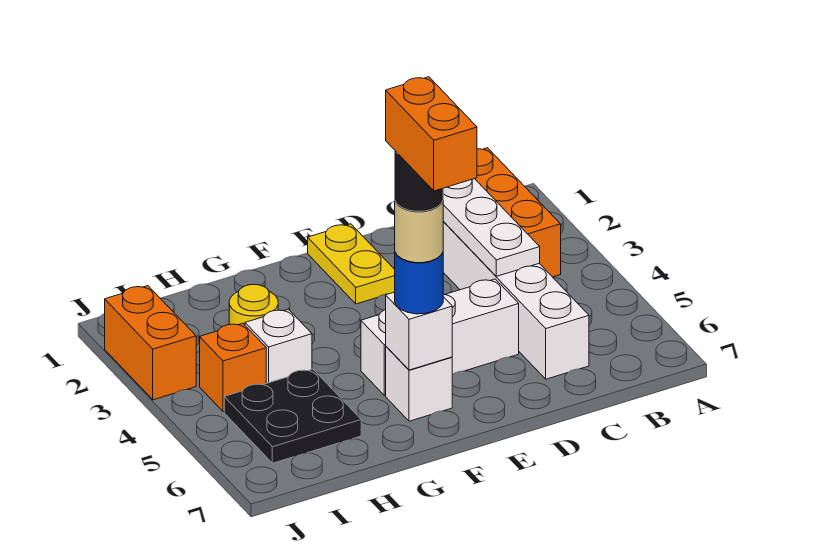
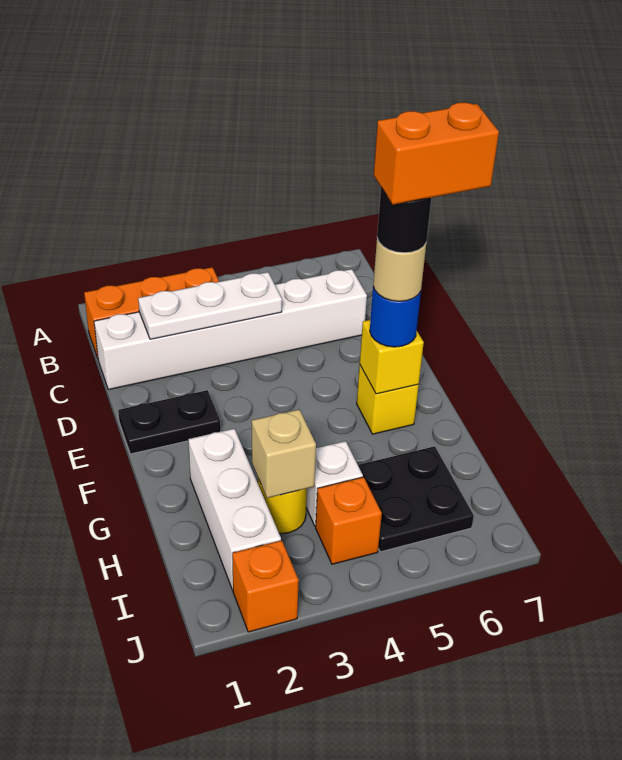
white brick D5:F5 level 1 -> white brick G2:I2 level 1
yellow plate E1:E2 level 1 -> black plate E1:E2 level 1
white brick F6 level 1 -> yellow brick F6 level 1
white brick F6 level 2 -> yellow brick F6 level 2
none -> tan brick H3 level 2
orange brick J2:J3 level 1 -> orange brick J2 level 1

